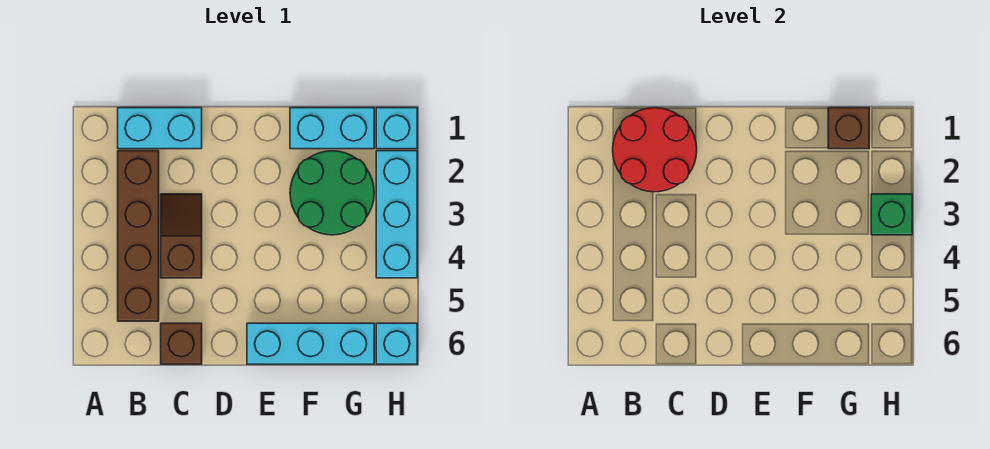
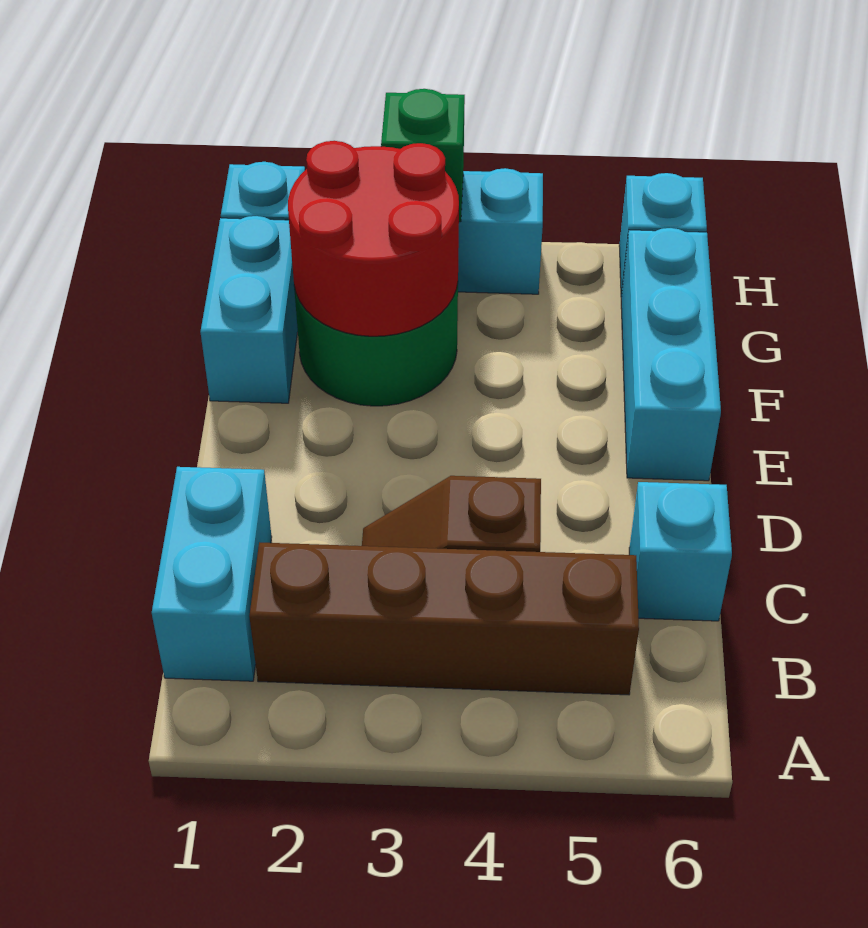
red round brick B1:C2 level 2 -> red round brick F2:G3 level 2
brown brick C6 level 1 -> cyan brick C6 level 1
brown brick G1 level 2 -> none

